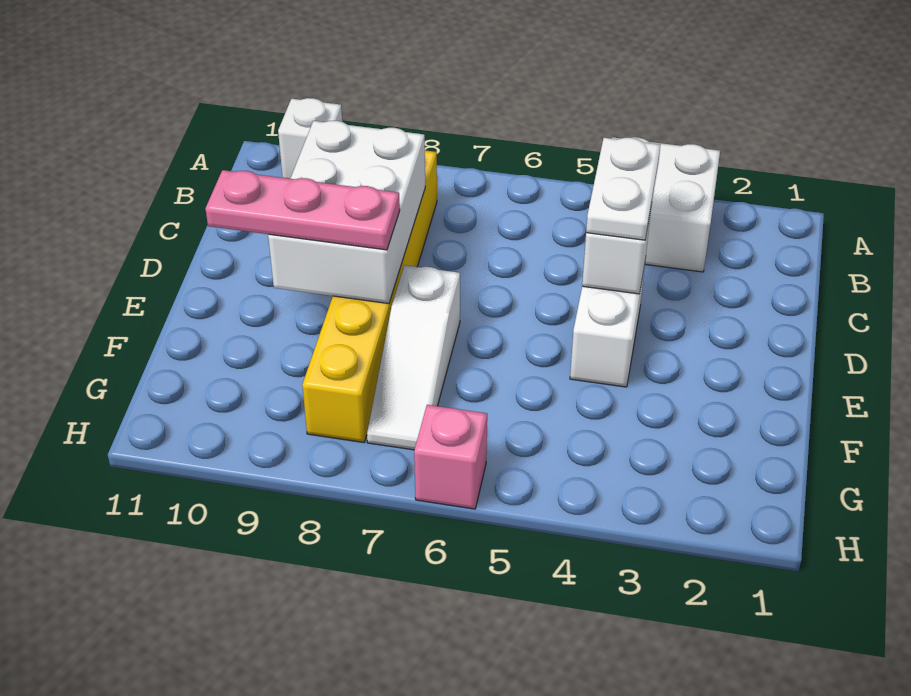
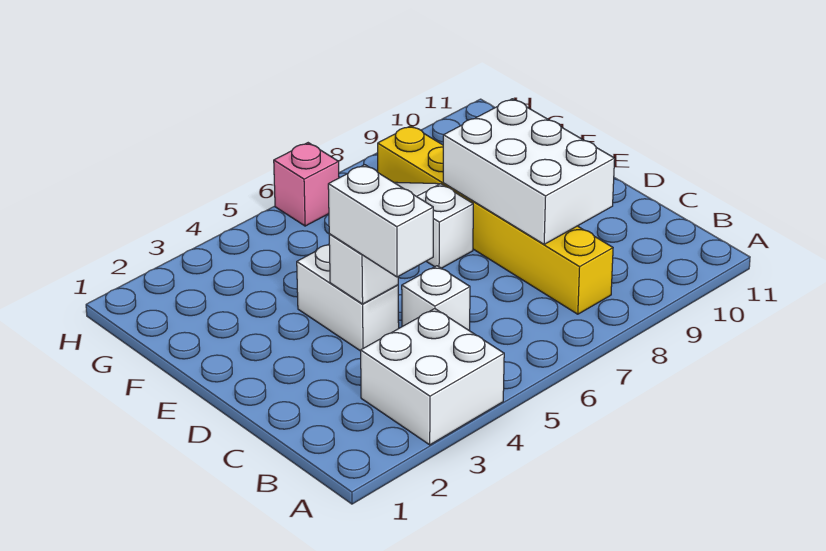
white brick A10 level 1 -> white brick C5 level 1
white plate C4:D4 level 3 -> white brick C4:D4 level 3
pink plate E8:E10 level 3 -> none

